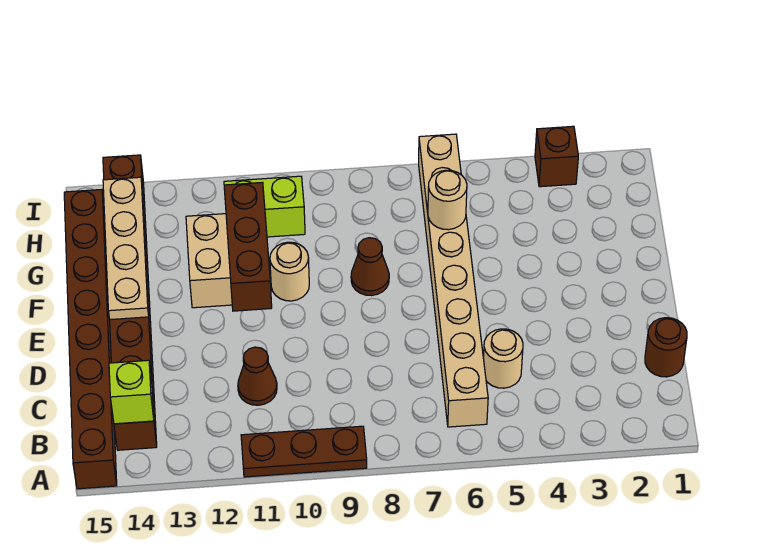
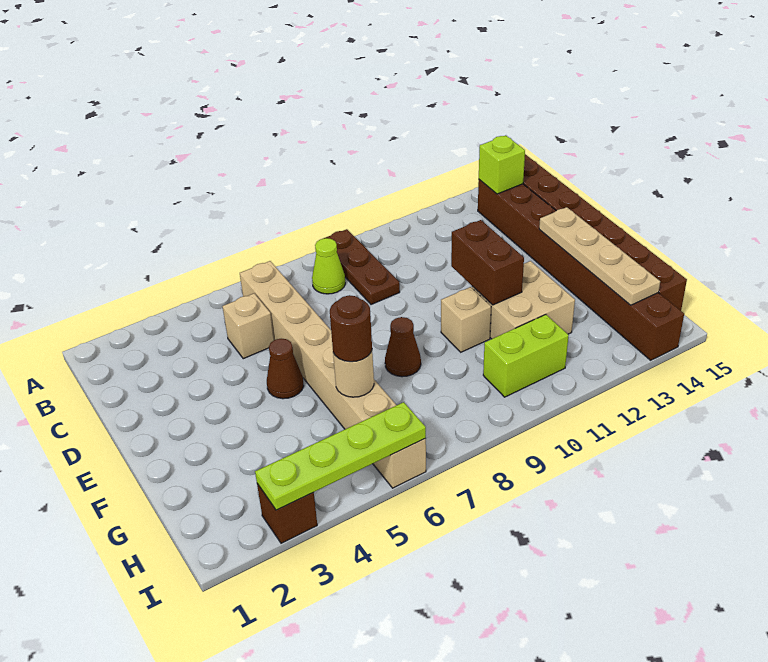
brown plate A9:A11 level 1 -> brown plate A9:C9 level 1
none -> lime cone B8 level 1
brown round brick C1 level 1 -> brown round brick G6 level 3
tan round brick C5 level 1 -> tan brick C5 level 1
brown cone C11 level 1 -> brown cone E5 level 1
brown brick E11:G11 level 2 -> brown brick E11:F11 level 2
tan round brick F10 level 1 -> tan brick F10 level 1
none -> lime plate I3:I6 level 2

